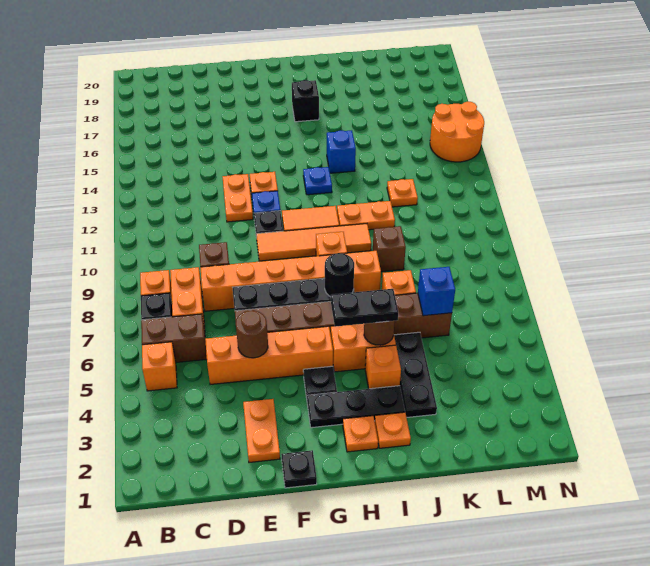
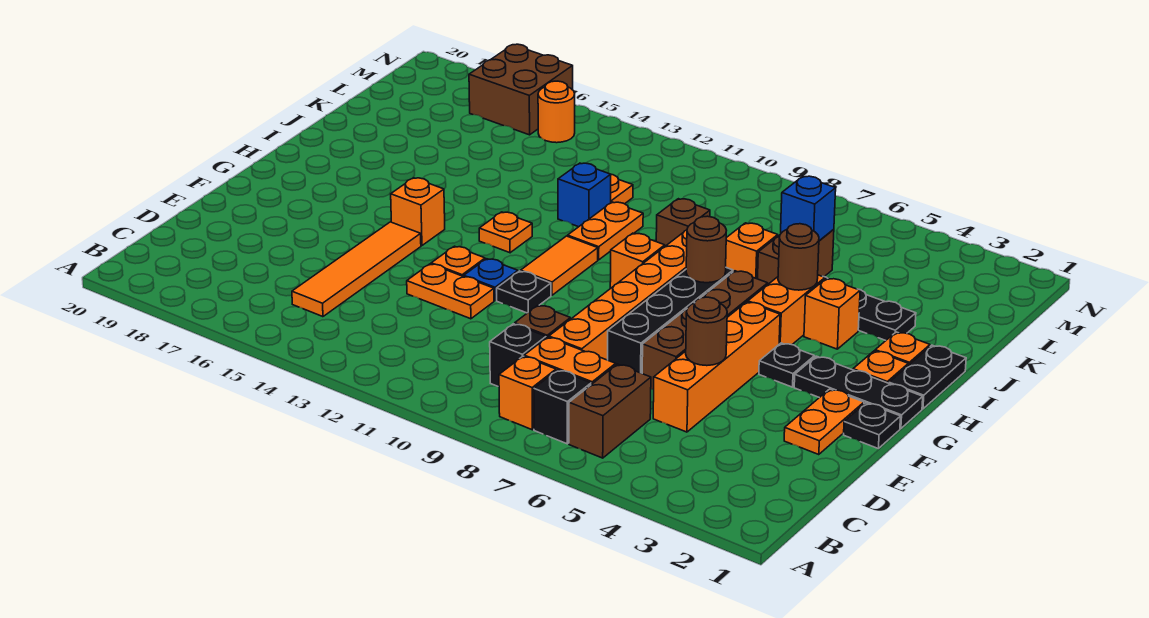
orange brick B5 level 1 -> orange brick G15 level 1
orange plate E2:E3 level 1 -> orange plate E2:F2 level 1
orange tile F10:I10 level 1 -> orange tile C15:F15 level 1
black plate G3:I3 level 1 -> black plate G1:G3 level 1
black plate H5:I5 level 3 -> black plate H1:I1 level 1
black round brick H7 level 2 -> brown round brick H7 level 2
blue plate H13 level 1 -> orange plate H13 level 1
black brick H17 level 1 -> black brick C9 level 1
blue brick I14 level 1 -> blue brick J12 level 1
orange round brick M14:N15 level 1 -> orange round brick M15 level 1
none -> brown brick M16:N17 level 1

